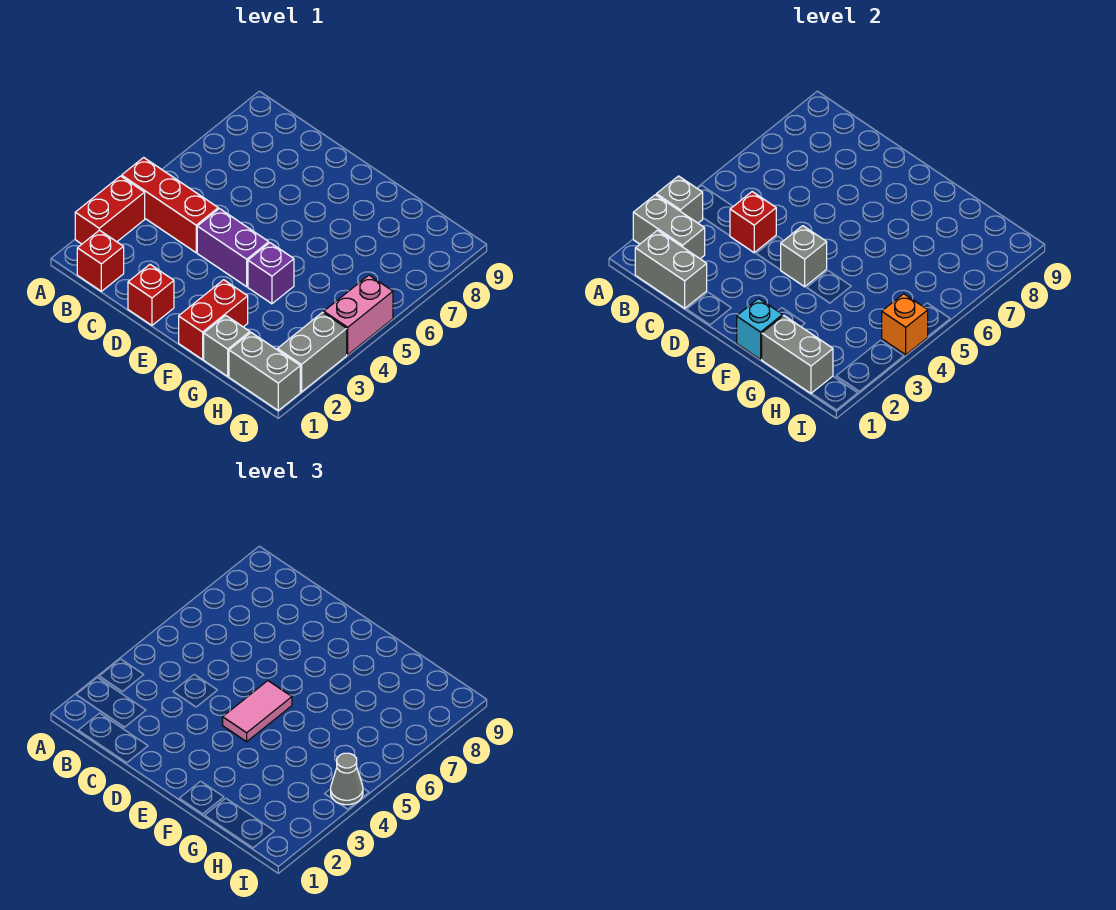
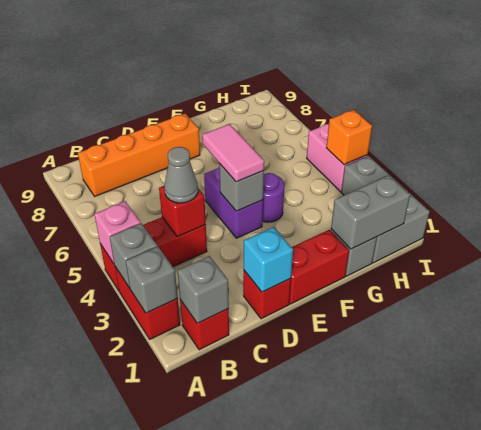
grey brick A2:B2 level 2 -> grey brick A2 level 2
none -> pink brick A4 level 2
grey brick B1:C1 level 2 -> grey brick B1 level 2
none -> orange brick B8:E8 level 1
purple brick D4:E4 level 1 -> purple brick E4:E5 level 1
red brick F1:F2 level 1 -> red brick E1:F1 level 1
cyan brick F1 level 2 -> cyan brick D1 level 2
purple brick F4 level 1 -> purple round brick F4 level 1
grey cone I4 level 3 -> grey cone C4 level 3

